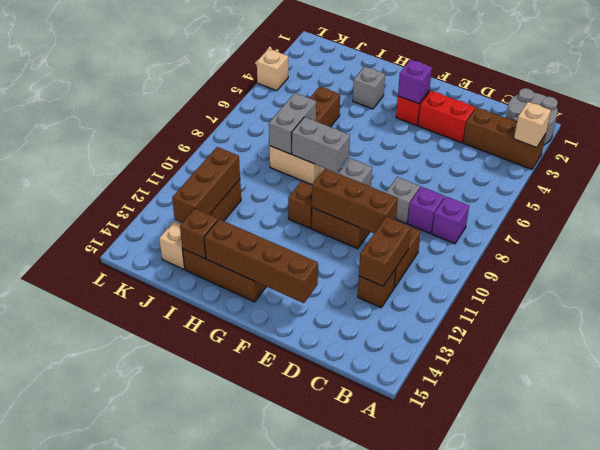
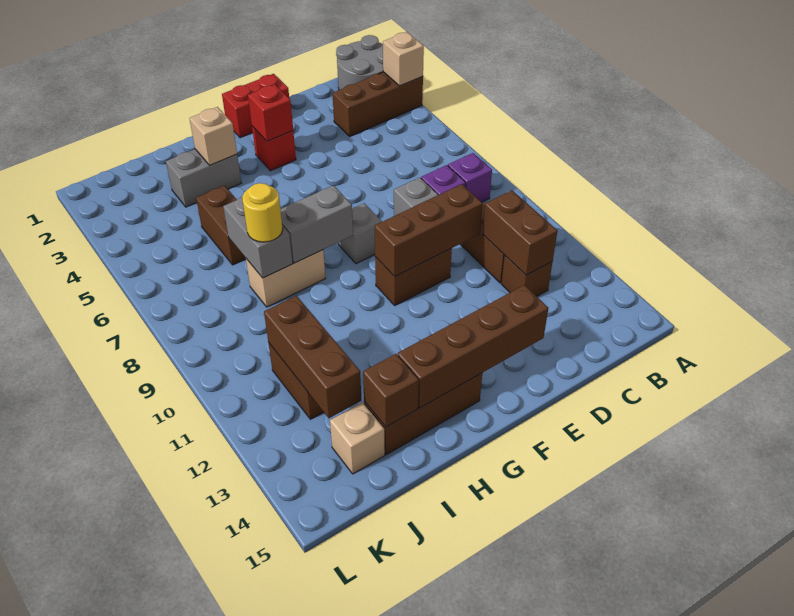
red brick D3:E3 level 1 -> red brick E1:F1 level 1
purple brick F3 level 2 -> red brick F3 level 2
brown brick G10 level 1 -> none
grey brick H3 level 1 -> grey brick H3:I3 level 1
none -> yellow round brick I8 level 3
tan brick L4 level 1 -> tan brick H3 level 2

